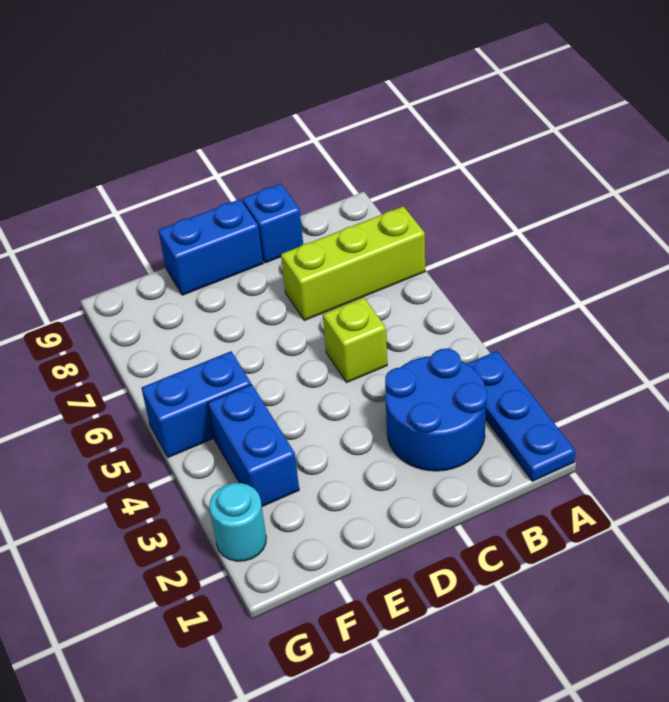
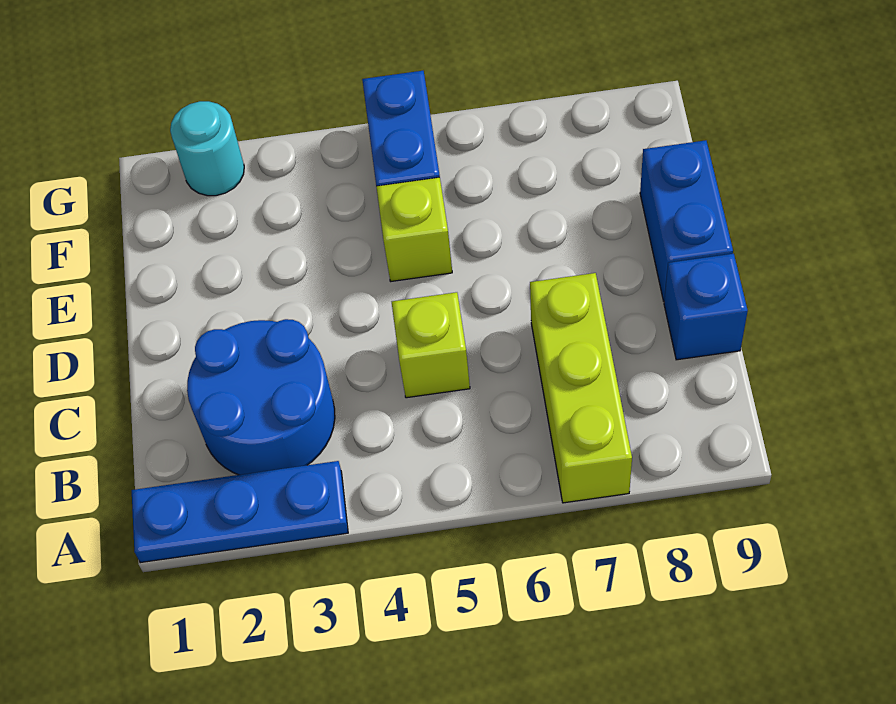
none -> lime brick E5 level 1
blue brick F3:F4 level 1 -> none

